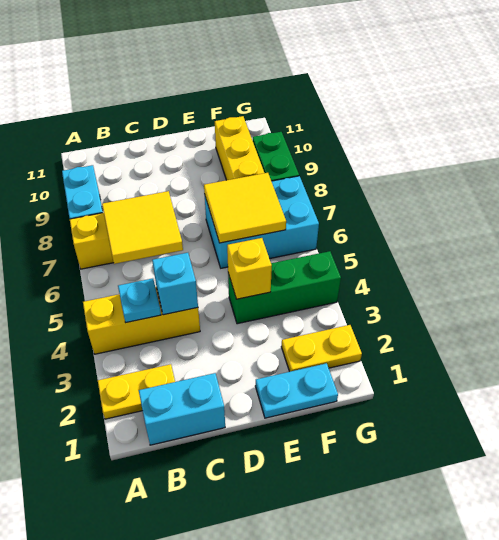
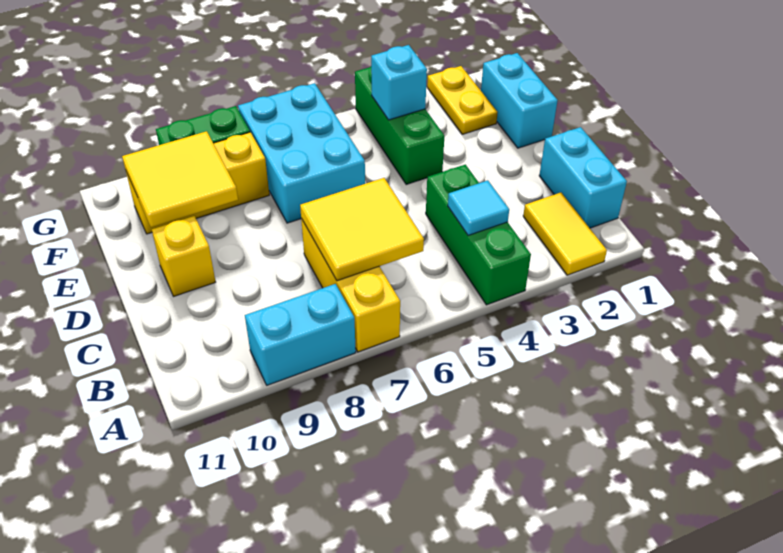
yellow plate A2:B2 level 1 -> yellow tile A2:B2 level 1
yellow brick A4:C4 level 1 -> green brick A4:C4 level 1
cyan plate B4 level 2 -> cyan tile B4 level 2
cyan brick C4 level 2 -> cyan brick F4 level 2
cyan plate E1:F1 level 1 -> cyan brick E1:F1 level 1
yellow brick E4 level 2 -> yellow brick D10 level 1
yellow tile E6:F7 level 2 -> yellow tile E9:F10 level 2

